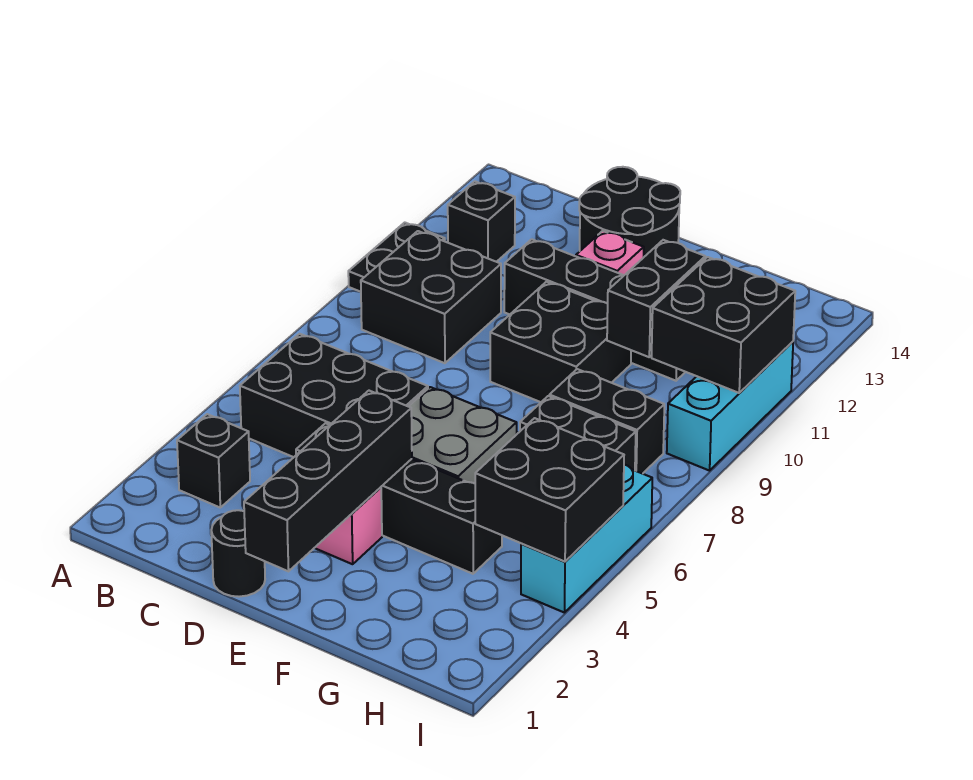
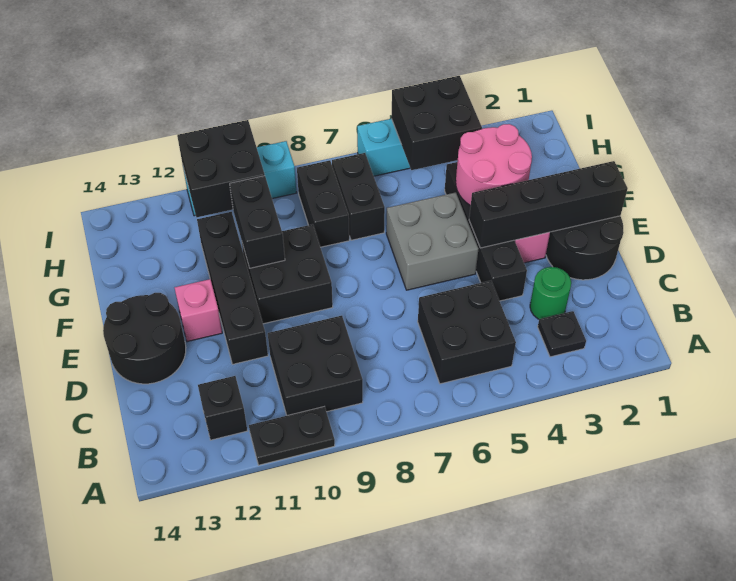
black brick B3 level 1 -> black plate B3 level 1
black brick B5:D6 level 1 -> black brick B5:C6 level 1
none -> green round brick C3 level 1
black round brick D1 level 1 -> black round brick D1:E2 level 1
none -> pink round brick F3:G4 level 2
black brick G10:G11 level 2 -> black brick F10:G10 level 2

